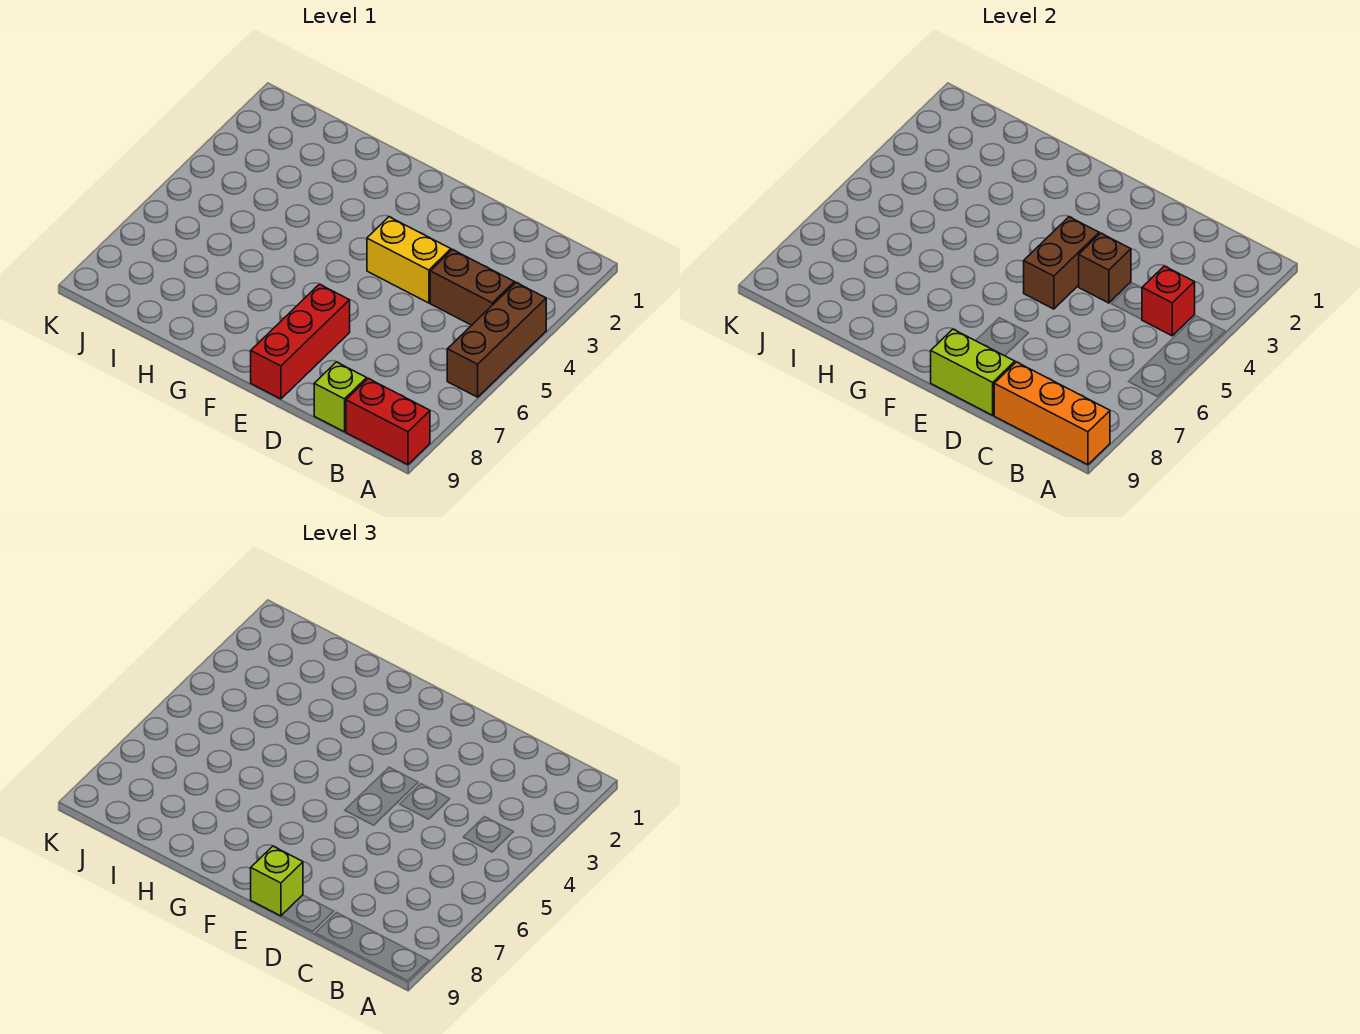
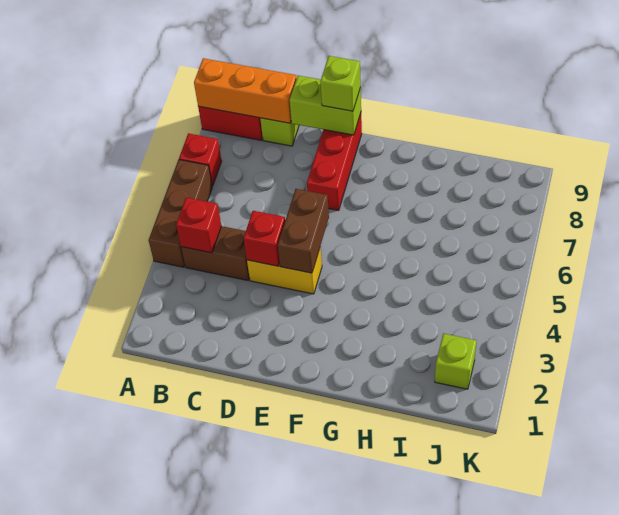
none -> red brick A7 level 1
brown brick D4 level 2 -> red brick D4 level 2
none -> lime brick J2 level 1

